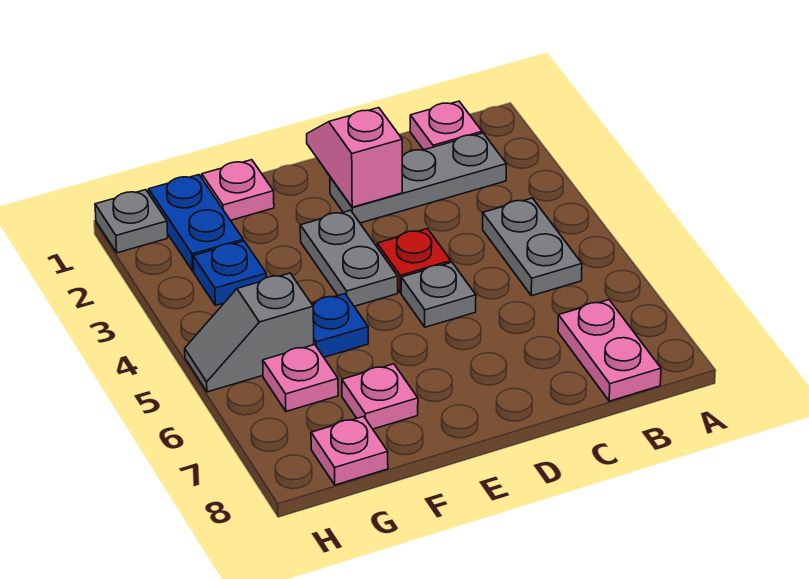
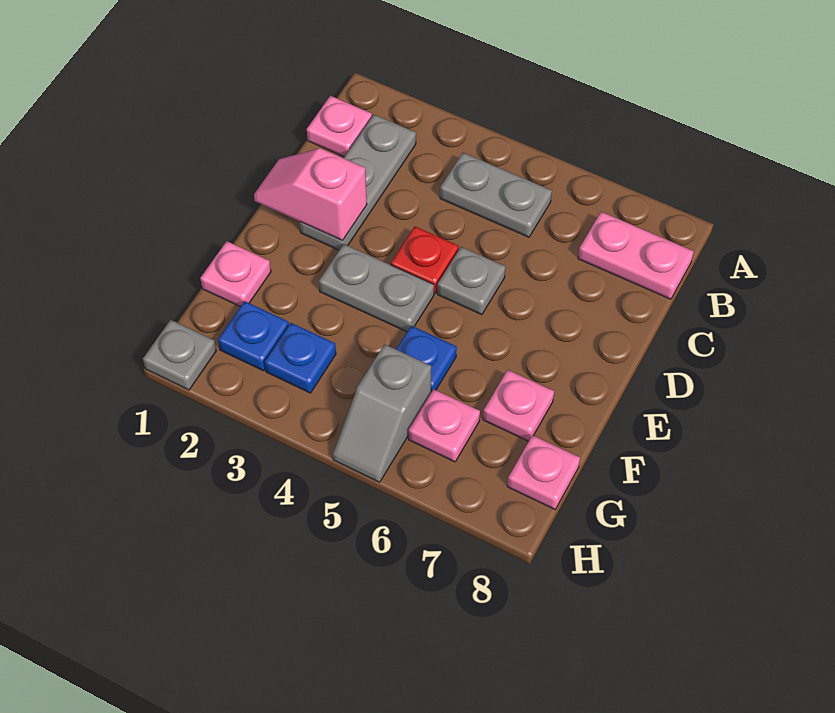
blue plate G1:G2 level 1 -> blue plate G2 level 1

